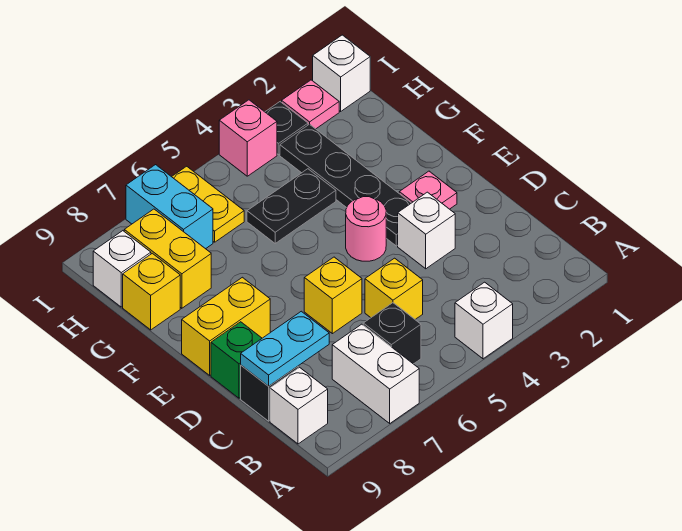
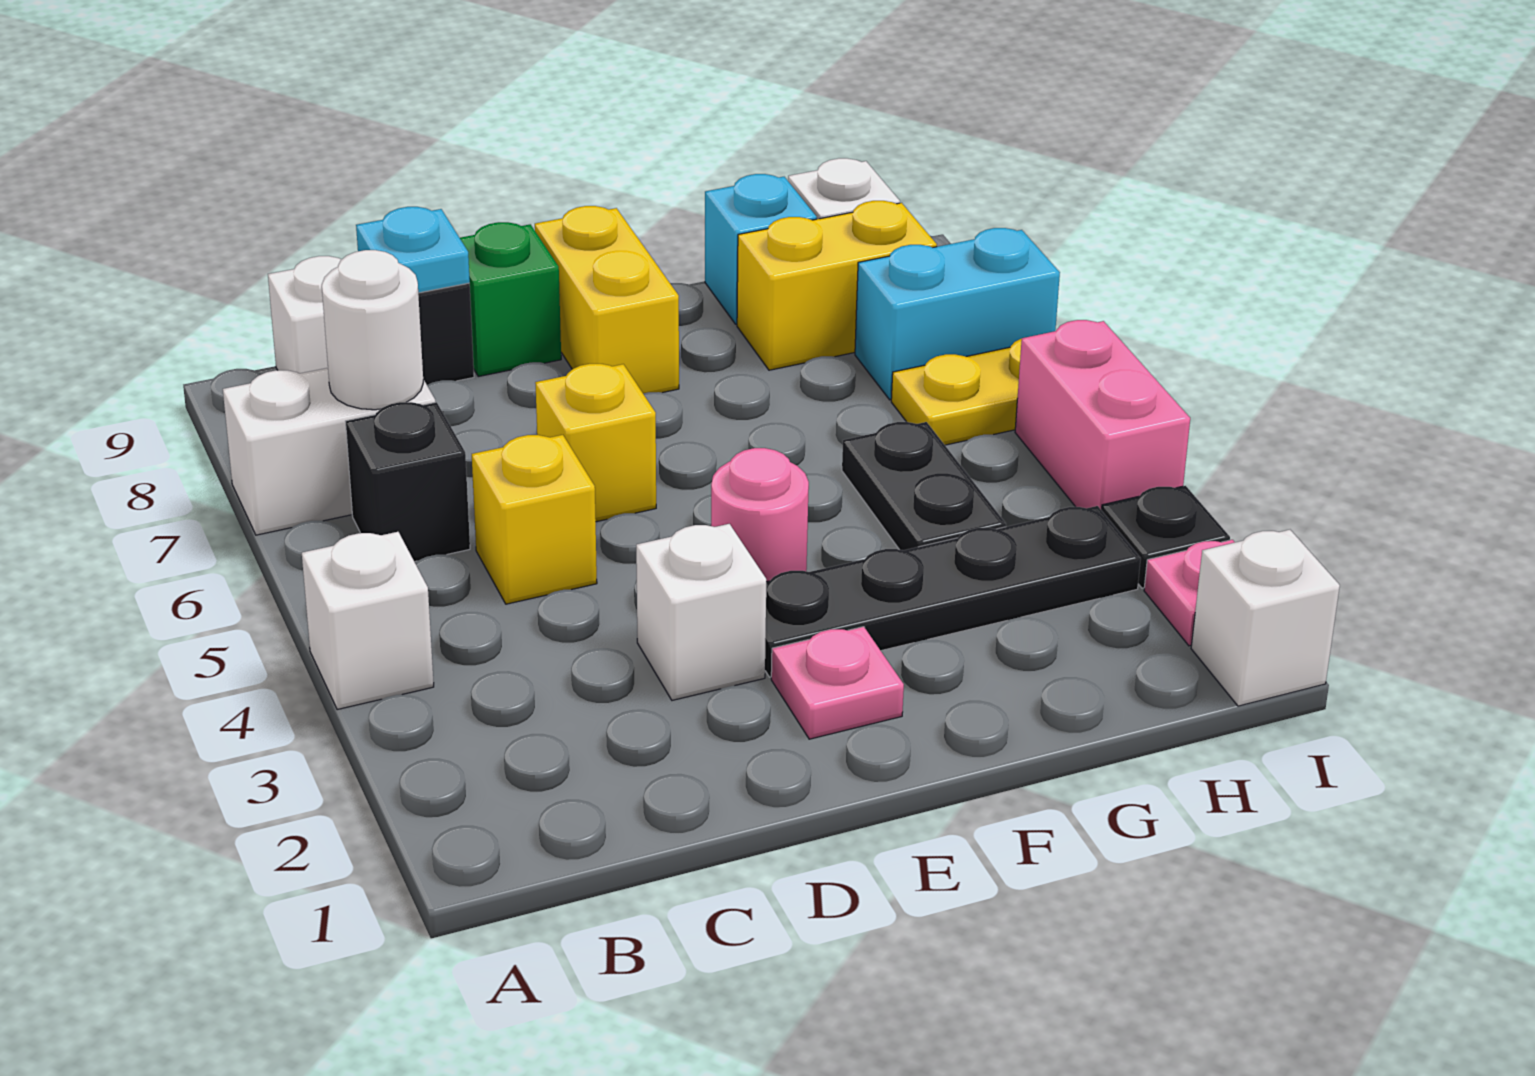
none -> white round brick B7 level 2
cyan plate C8:C9 level 2 -> cyan plate C9 level 2
yellow brick G9 level 1 -> cyan brick G9 level 1
pink brick I4 level 1 -> pink brick I4:I5 level 1

